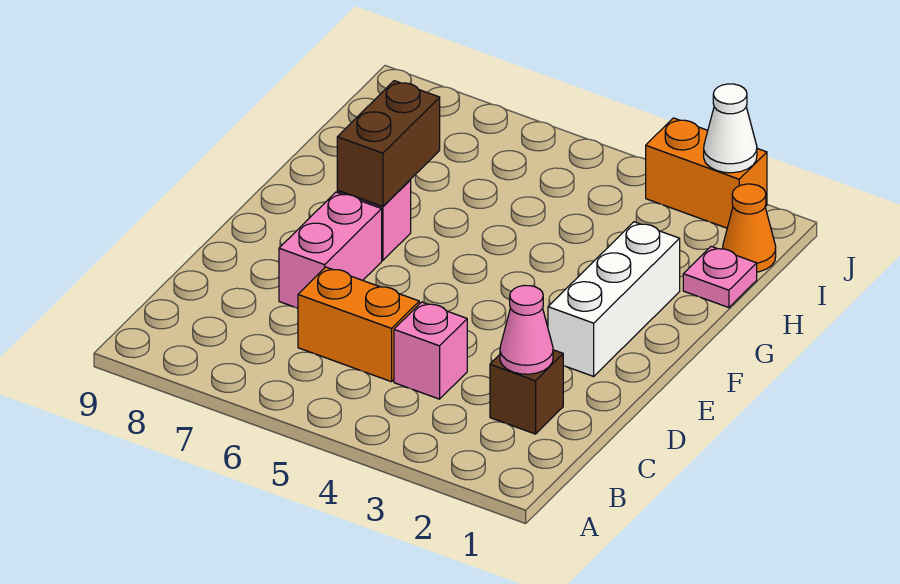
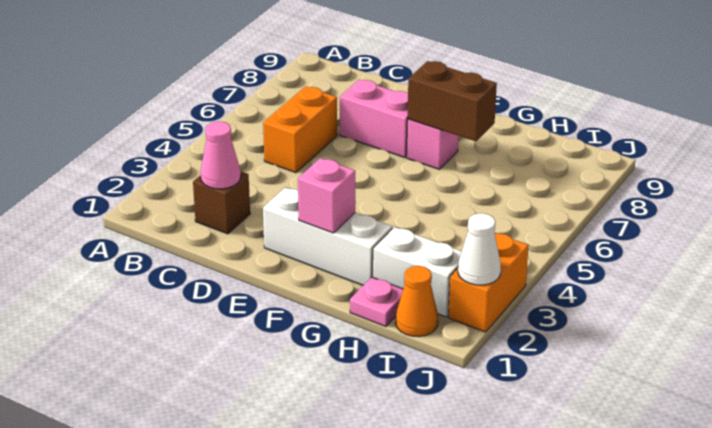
pink brick C4 level 1 -> pink brick F2 level 2
none -> white brick H2:I2 level 1

